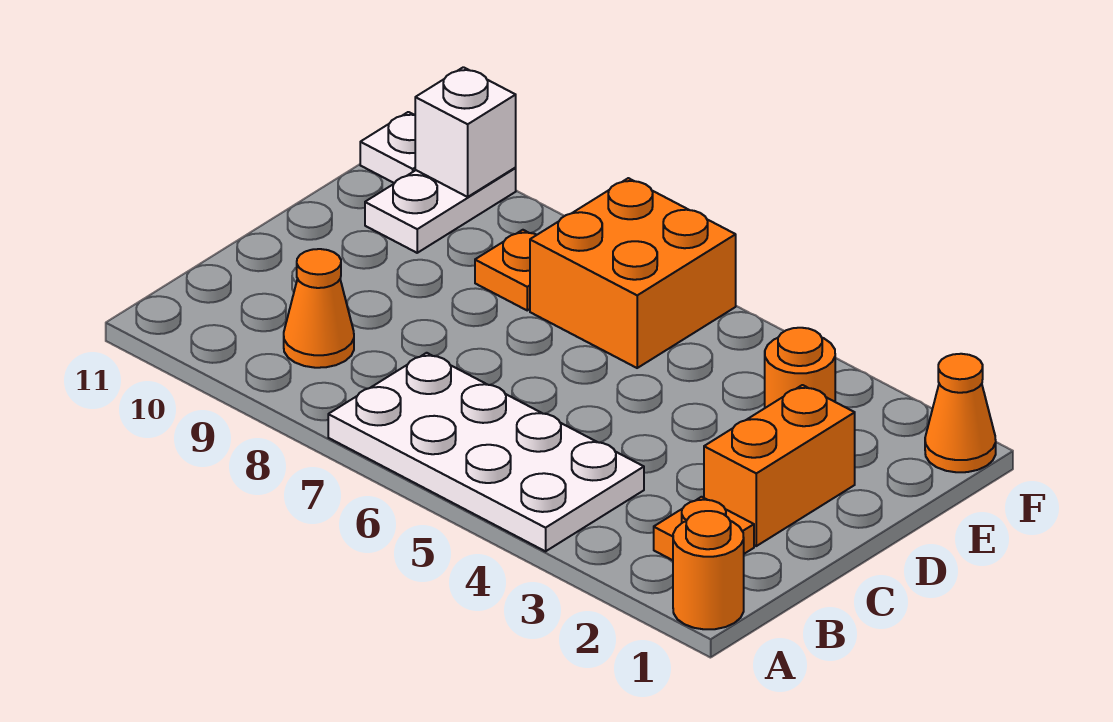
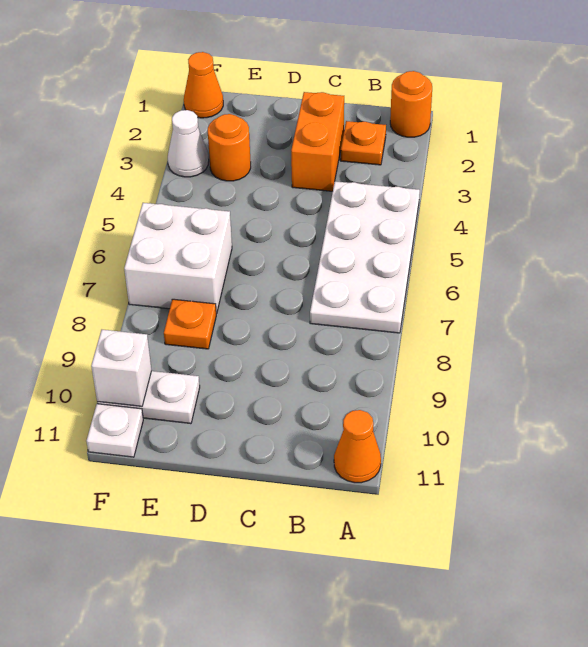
orange cone B9 level 1 -> orange cone A11 level 1
orange brick C2:D2 level 1 -> orange brick C2:C3 level 1
orange brick E6:F7 level 1 -> white brick E6:F7 level 1
none -> white cone F3 level 1

